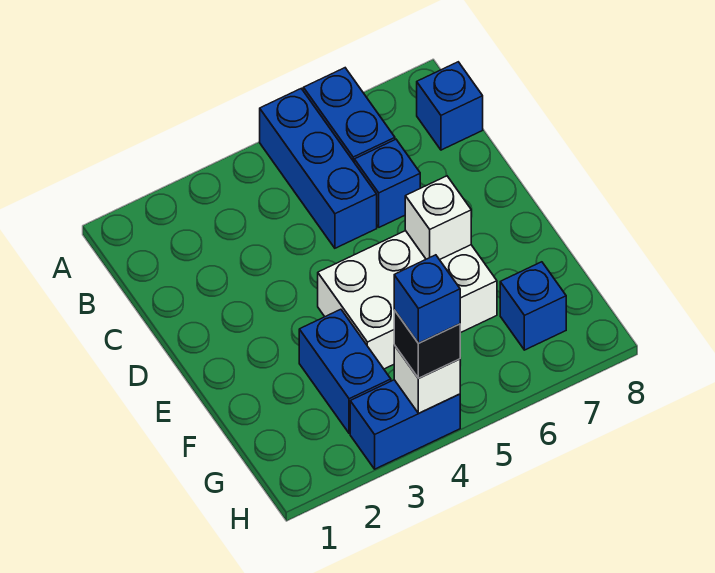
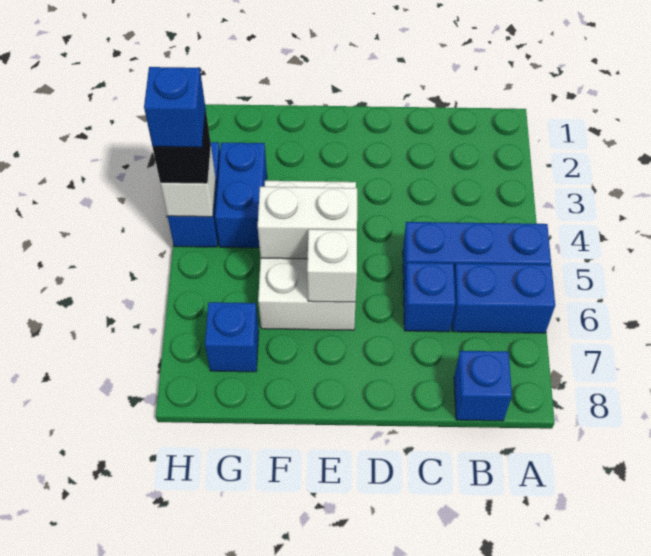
none -> white brick E5:F5 level 2
blue brick F3:G3 level 1 -> blue brick G3:G4 level 1

